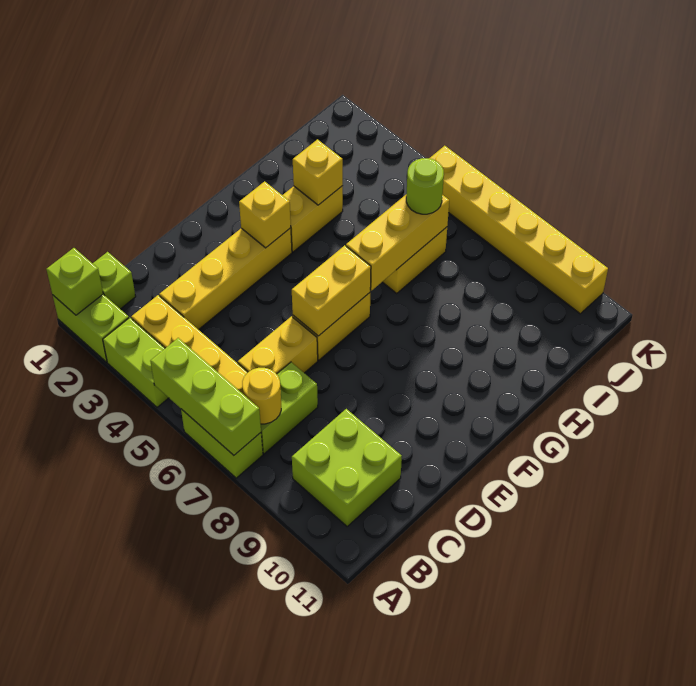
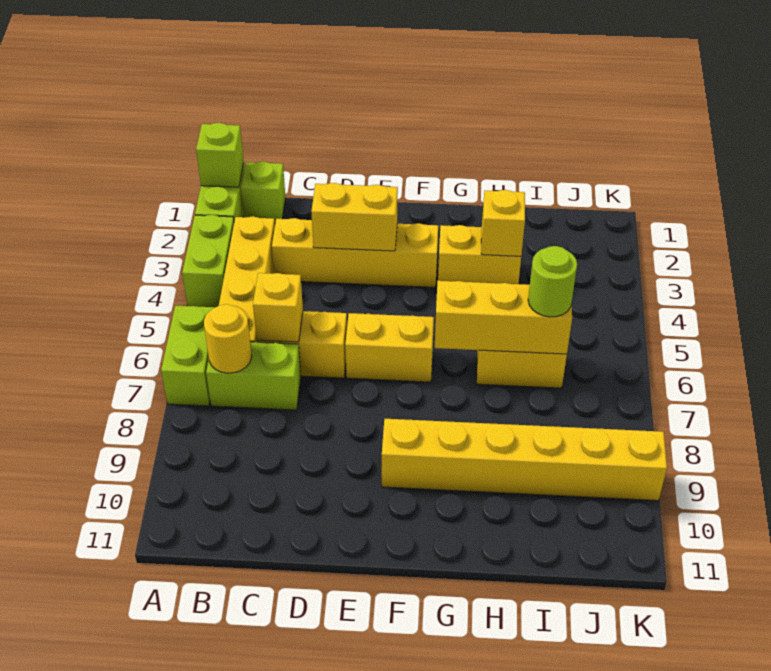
lime brick A5:A7 level 2 -> none
lime brick B9:C10 level 1 -> none
yellow brick E6:F6 level 2 -> yellow brick D3:E3 level 2
yellow brick F3 level 2 -> yellow brick C6 level 2
yellow brick K5:K10 level 1 -> yellow brick F9:K9 level 1

